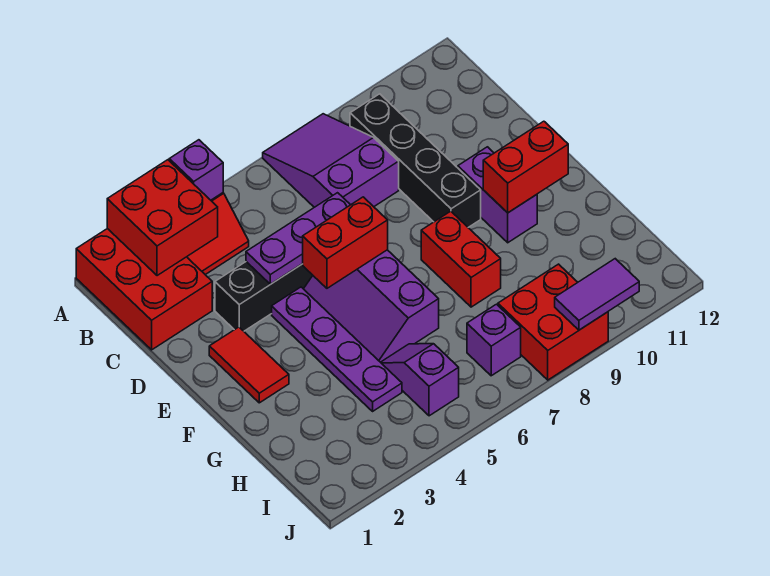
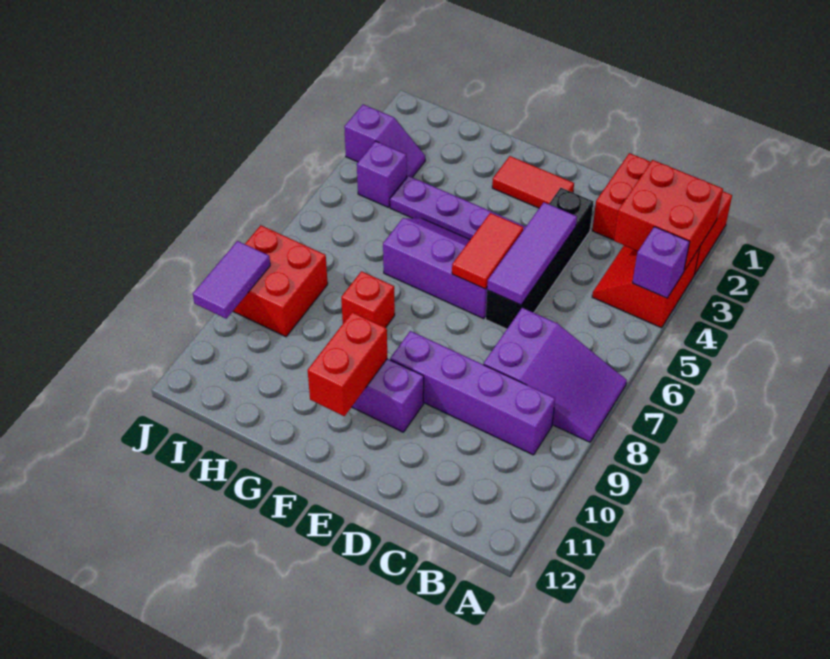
black brick B9:E9 level 1 -> purple brick B9:E9 level 1
purple plate D4:D6 level 2 -> purple tile D4:D6 level 2
red brick E5:E6 level 2 -> red tile E5:E6 level 2
red brick F8:G8 level 1 -> red brick G8 level 1
purple slope H5:I5 level 1 top I -> purple slope I3:J3 level 1 top J
purple brick I7 level 1 -> purple brick I4 level 1

